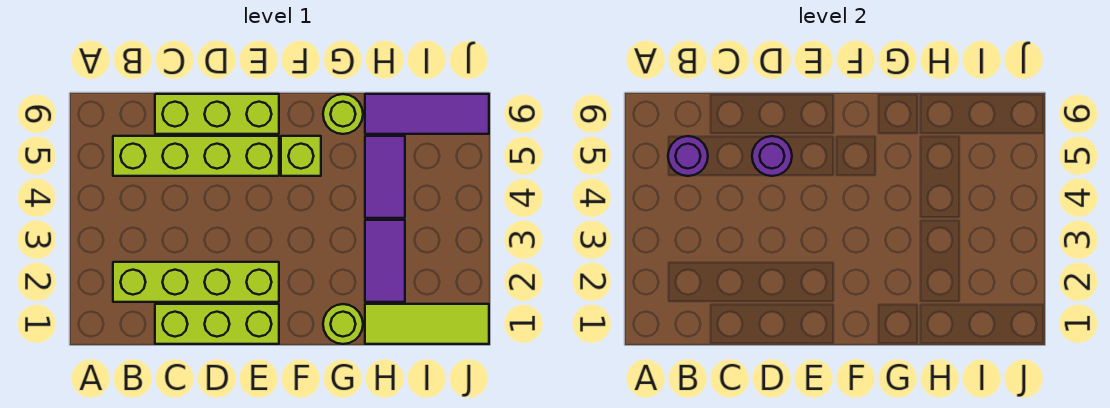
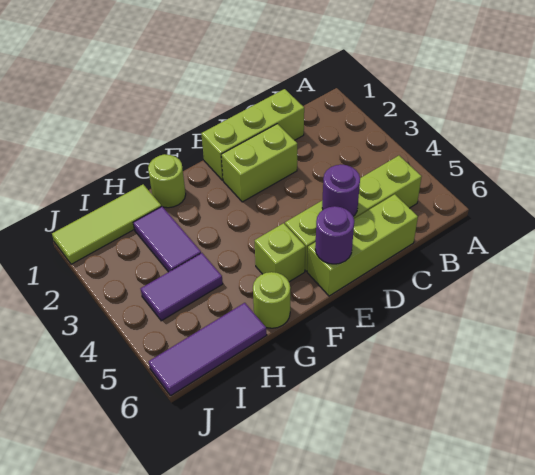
lime brick B2:E2 level 1 -> lime brick D2:E2 level 1
purple round brick B5 level 2 -> purple round brick E6 level 2
purple tile H4:H5 level 1 -> purple tile H4:I4 level 1

